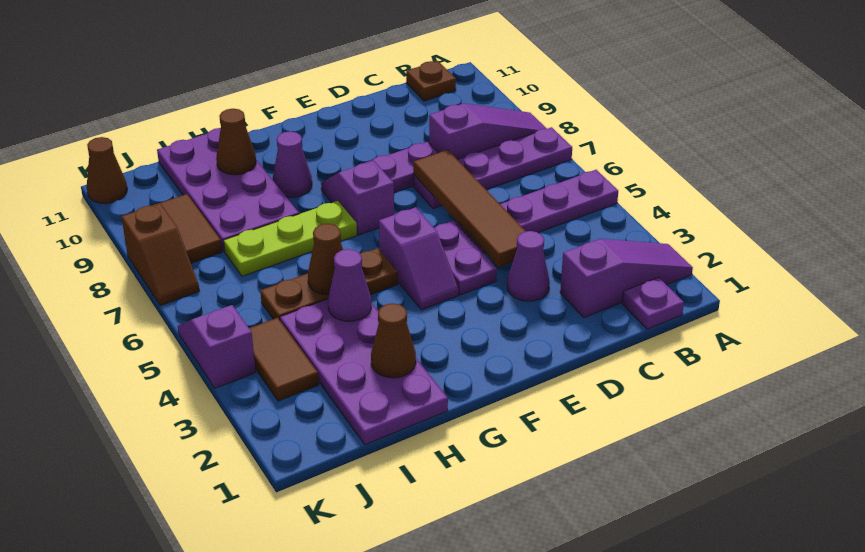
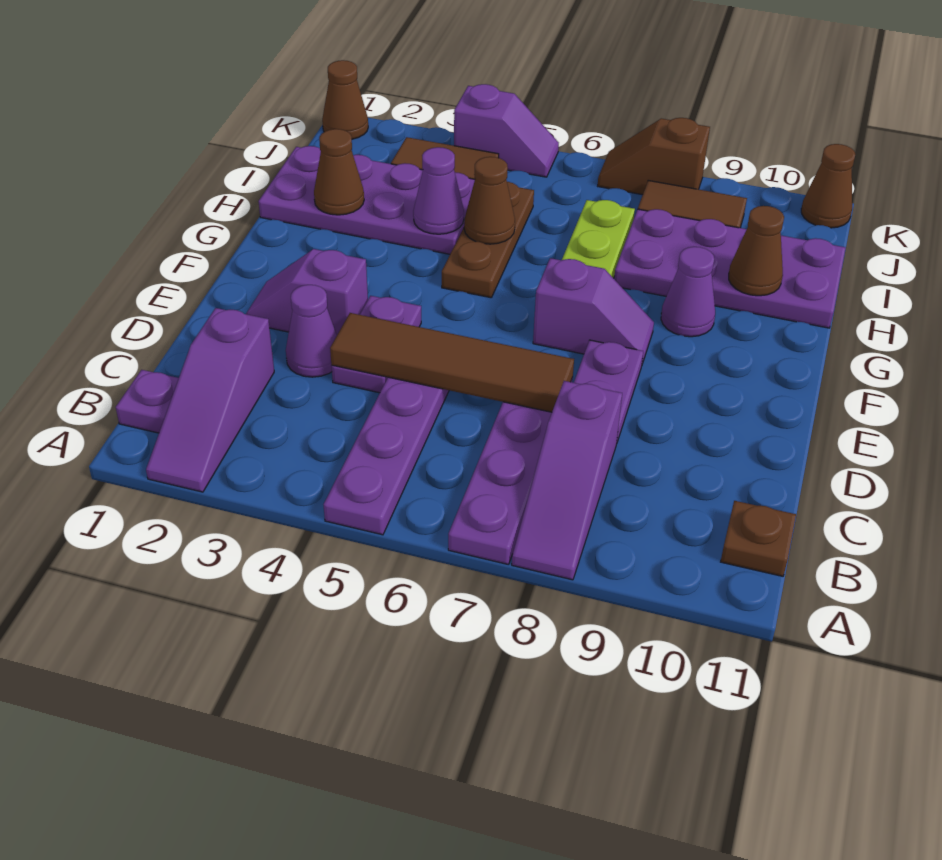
purple plate E4:E5 level 1 -> purple plate D4:E4 level 1
purple slope F4:F5 level 1 top 5 -> purple slope E2:E3 level 1 top 3
none -> brown cone K1 level 1

